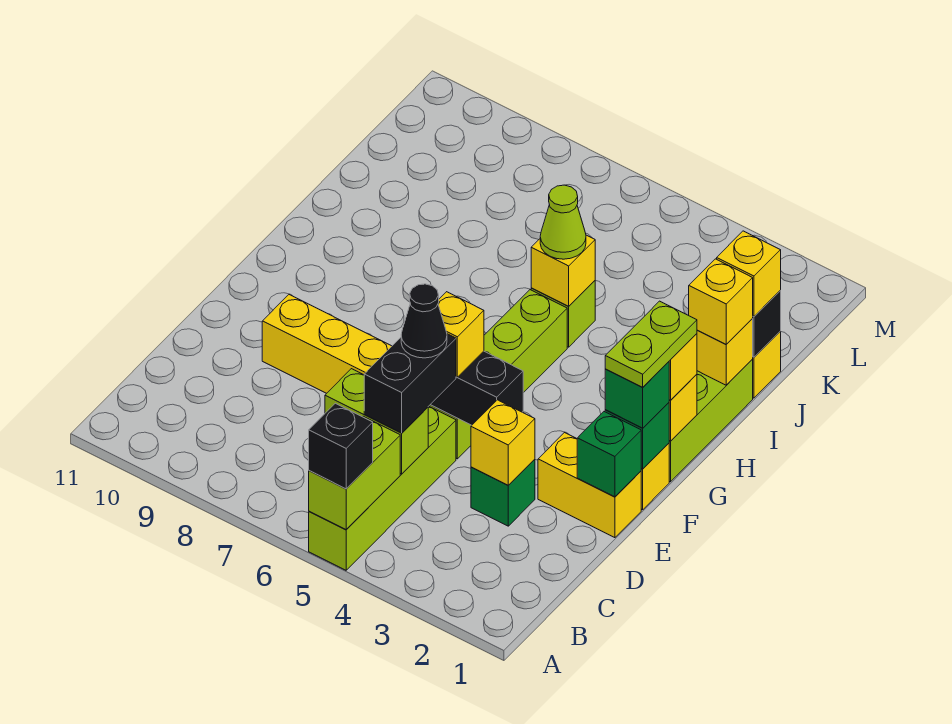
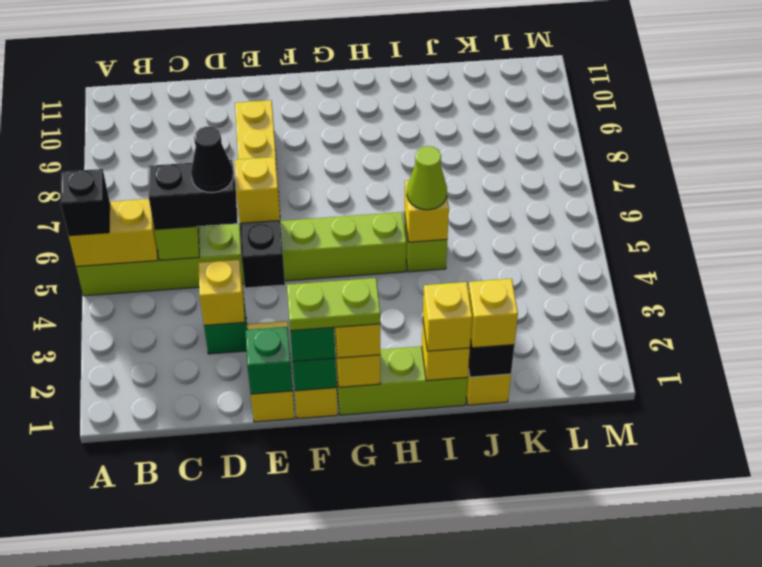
lime brick A5:B5 level 2 -> yellow brick A5:B5 level 2

